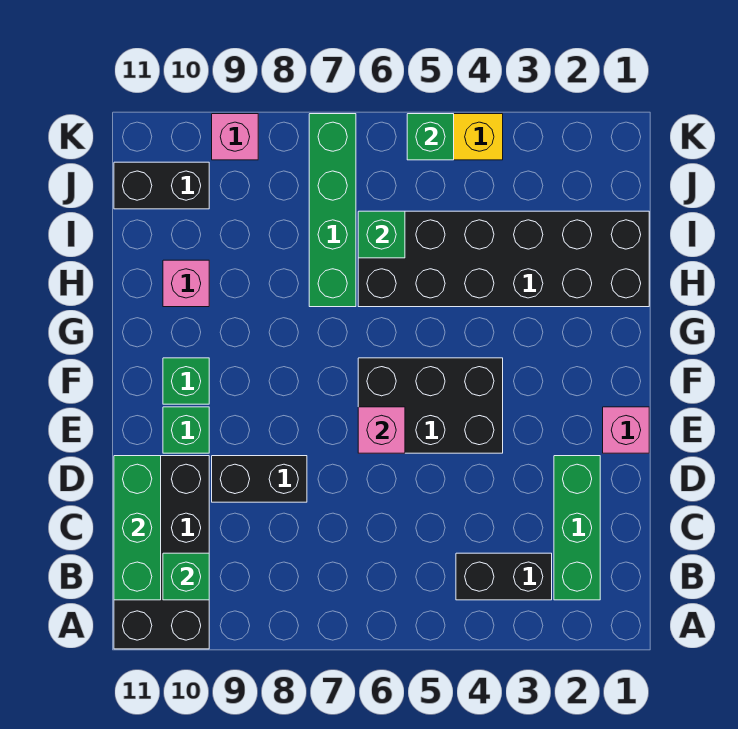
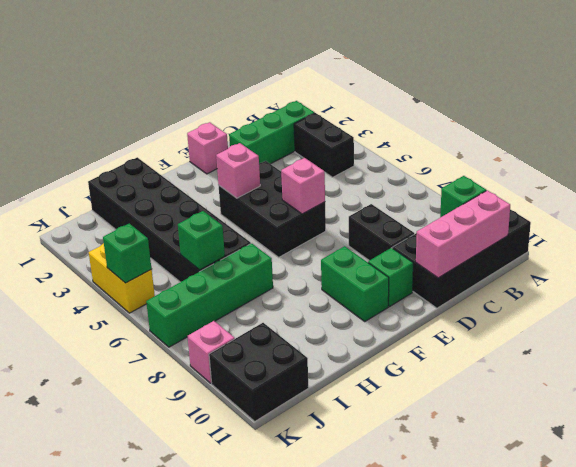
green brick B11:D11 level 2 -> pink brick B11:D11 level 2
green brick F10 level 1 -> green brick F9:F10 level 1
pink brick H10 level 1 -> pink brick F4 level 2
black brick J10:J11 level 1 -> black brick J10:K11 level 1

